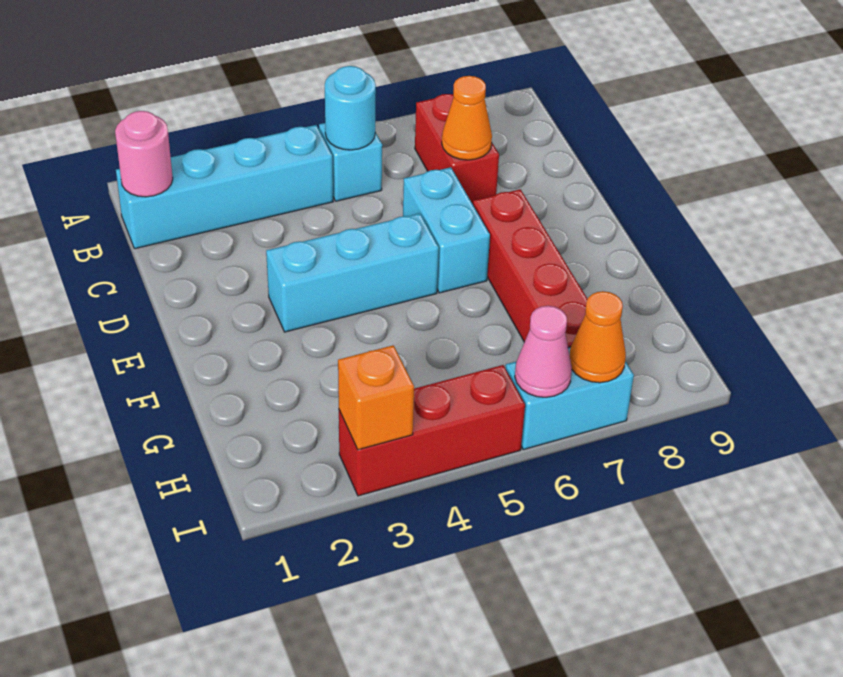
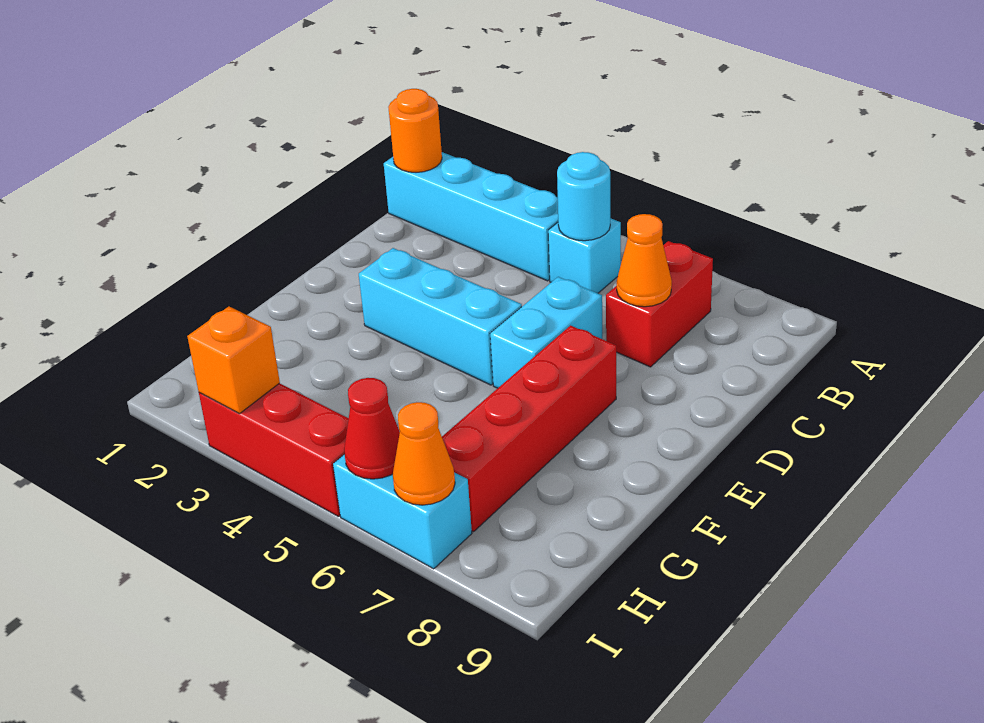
pink round brick B1 level 2 -> orange round brick B1 level 2
pink cone I6 level 2 -> red cone I6 level 2

